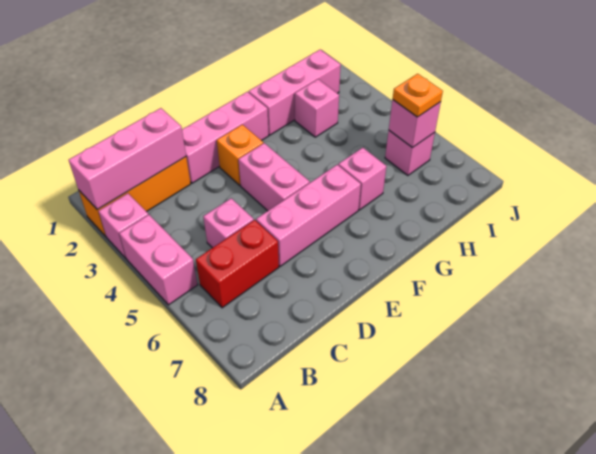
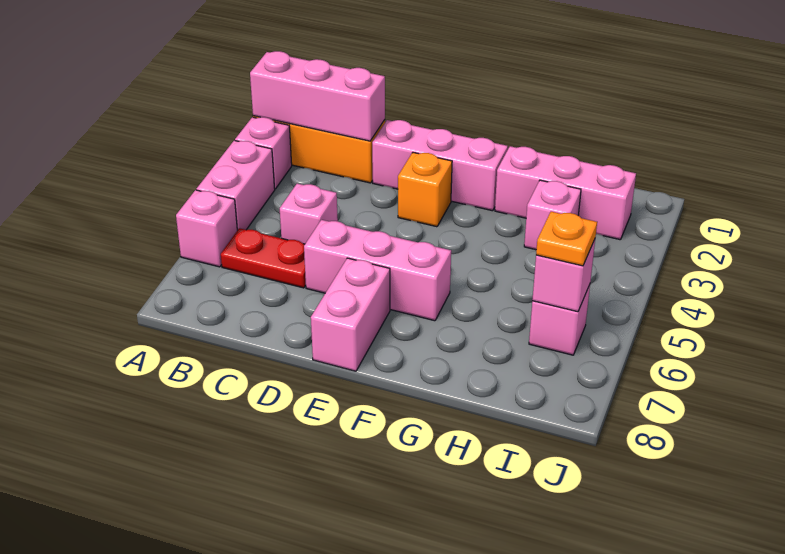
red brick B6:C6 level 1 -> red plate B6:C6 level 1
pink brick E4:E5 level 1 -> pink brick E7:E8 level 1
pink brick G6 level 1 -> pink brick A6 level 1

